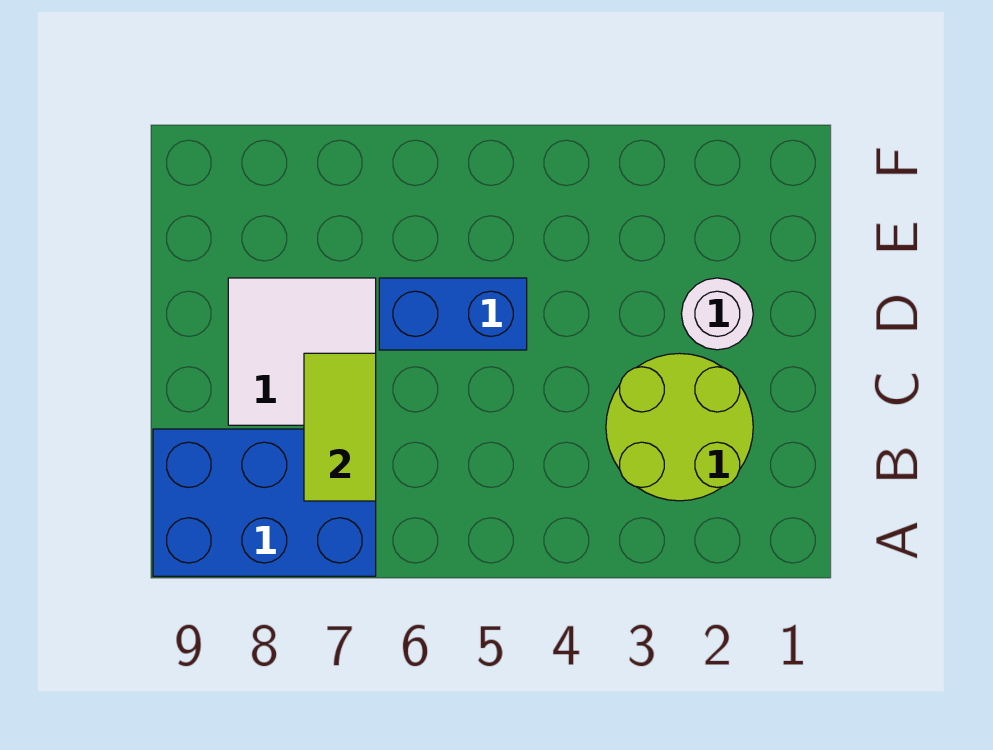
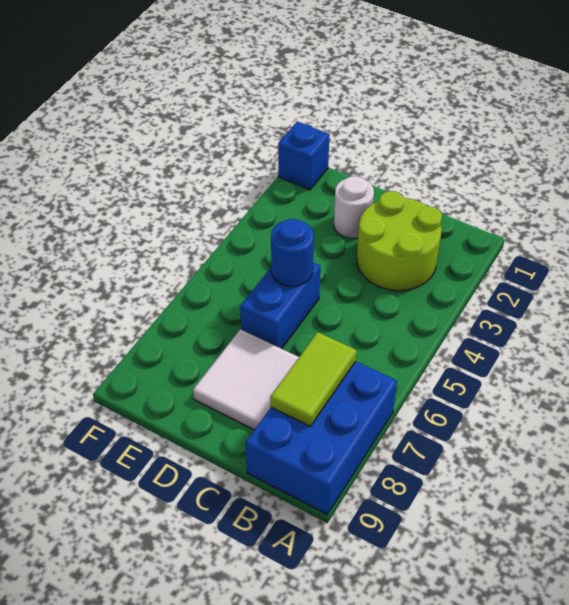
lime tile B7:C7 level 2 -> lime tile B7:B8 level 2
none -> blue round brick D5 level 2
none -> blue brick F1 level 1

